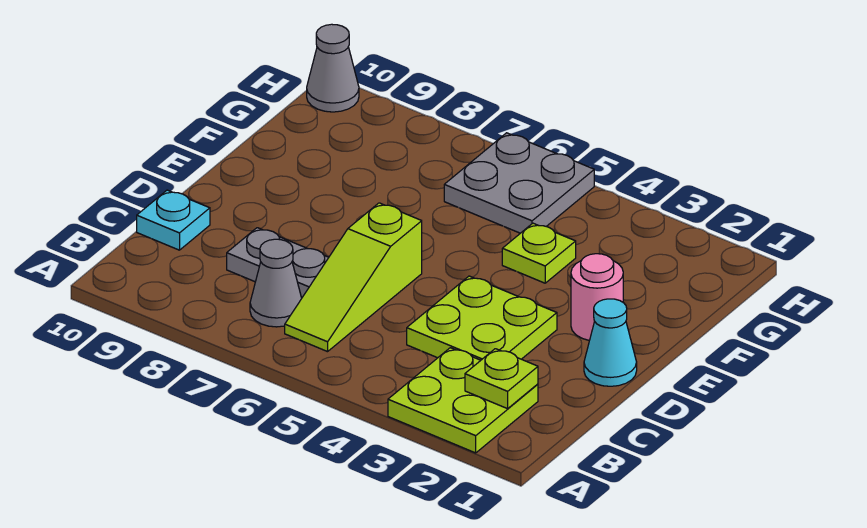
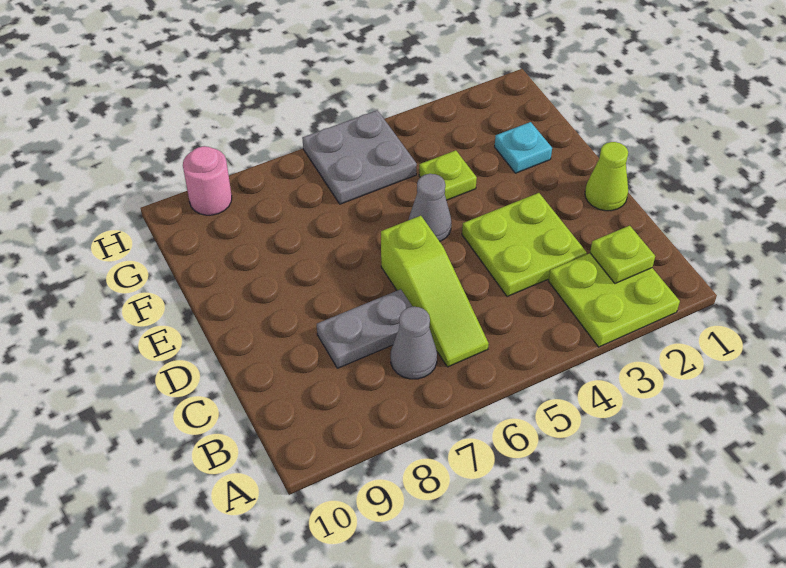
cyan plate C10 level 1 -> cyan plate F2 level 1
cyan cone D1 level 1 -> lime cone D1 level 1
pink round brick E2 level 1 -> pink round brick H9 level 1
grey cone H10 level 1 -> grey cone E5 level 1

